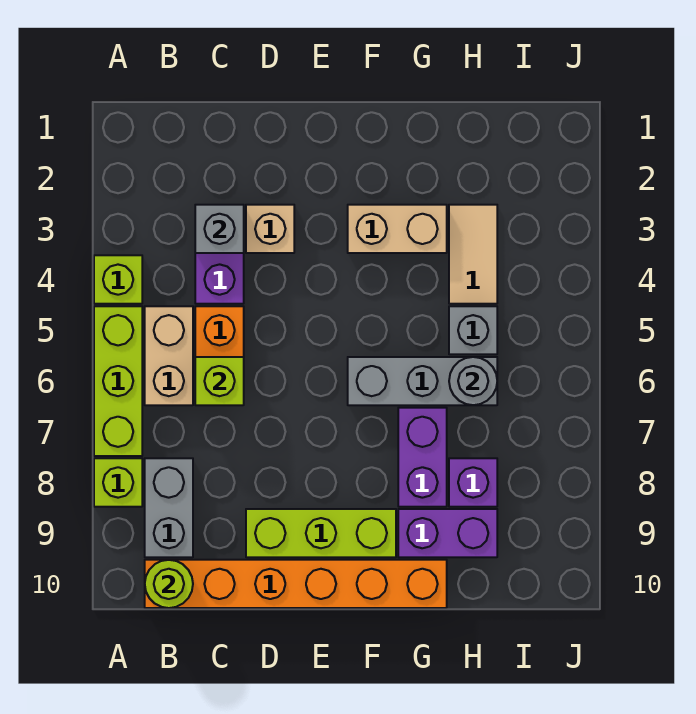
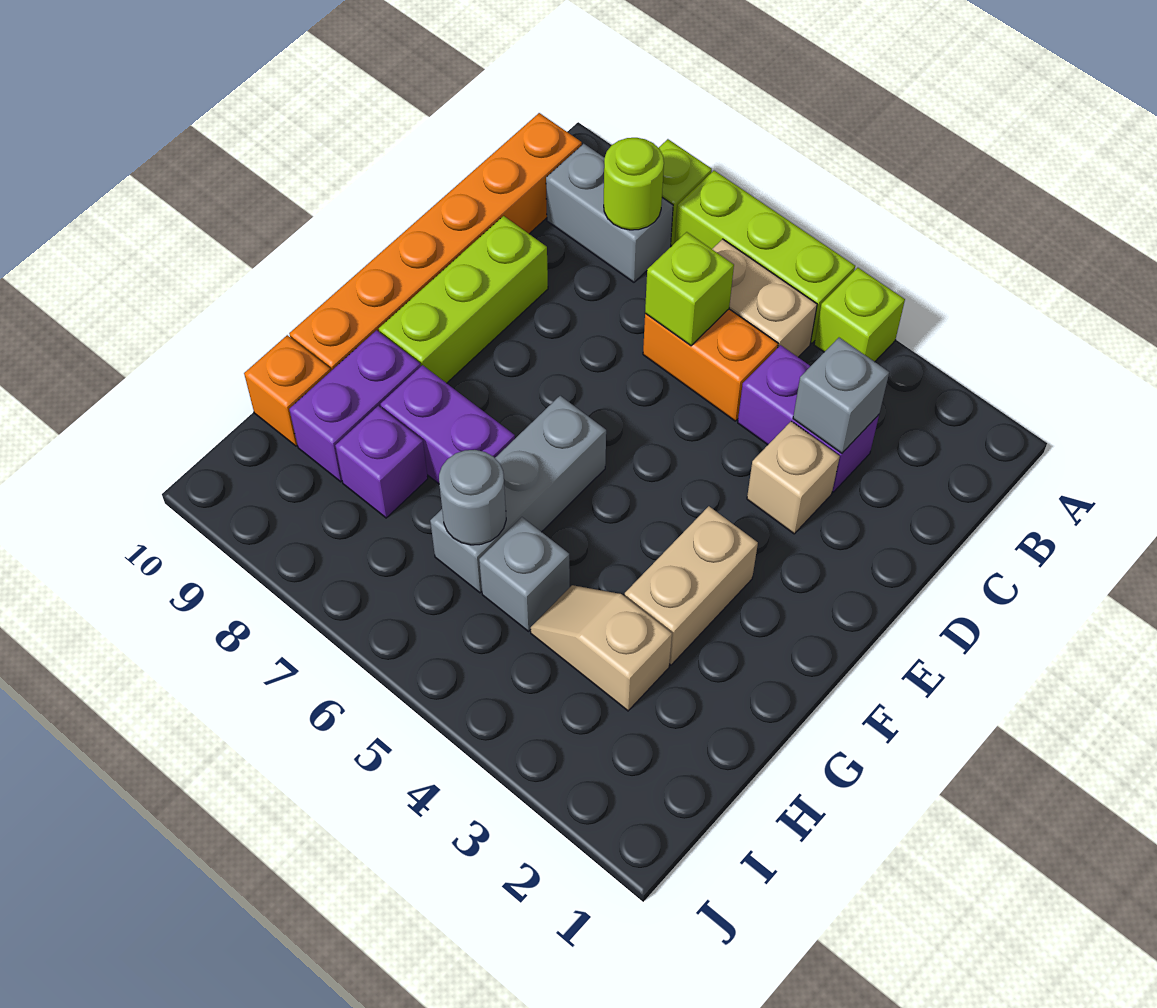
lime round brick B10 level 2 -> lime round brick B8 level 2
tan tile H3:H4 level 1 -> tan slope H3:H4 level 1 top 3
none -> orange brick H10 level 1

